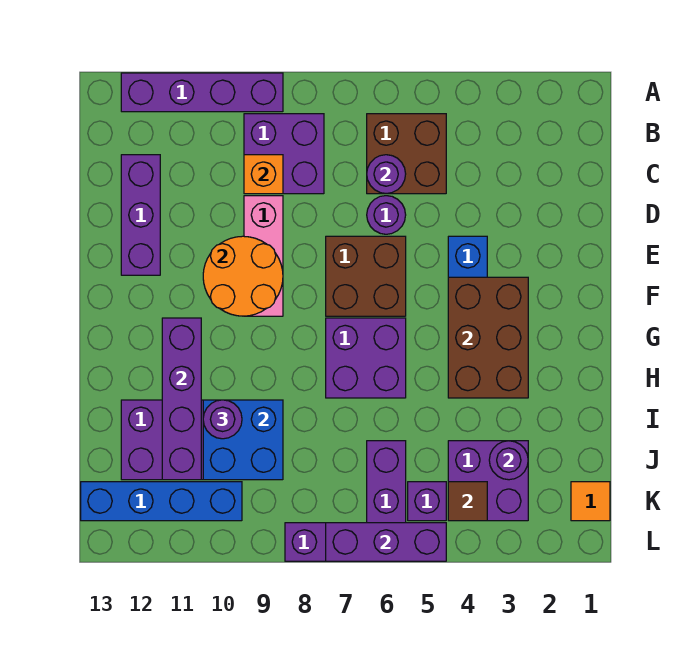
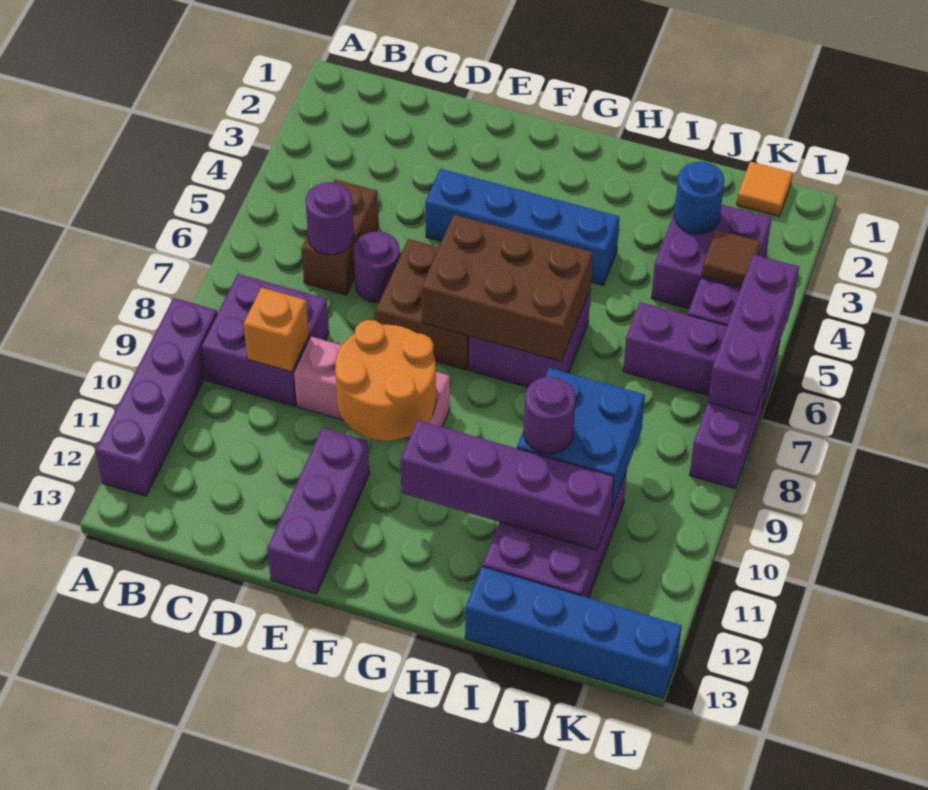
brown brick B5:C6 level 1 -> brown brick C5:C6 level 1
purple brick C12:E12 level 1 -> purple brick E11:E13 level 1
brown brick F3:H4 level 2 -> brown brick F6:H7 level 2
purple round brick J3 level 2 -> blue round brick J3 level 2
blue brick K10:K13 level 1 -> blue brick I13:L13 level 1

